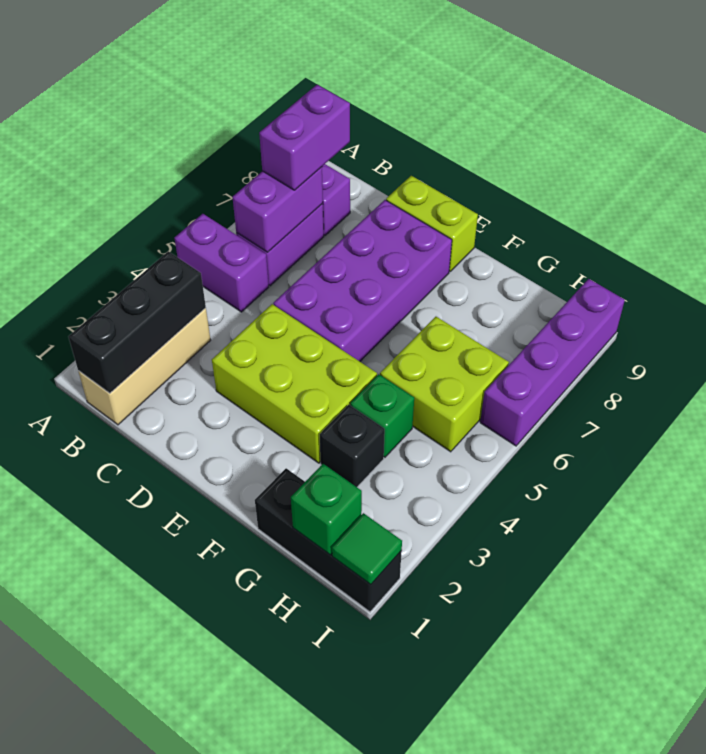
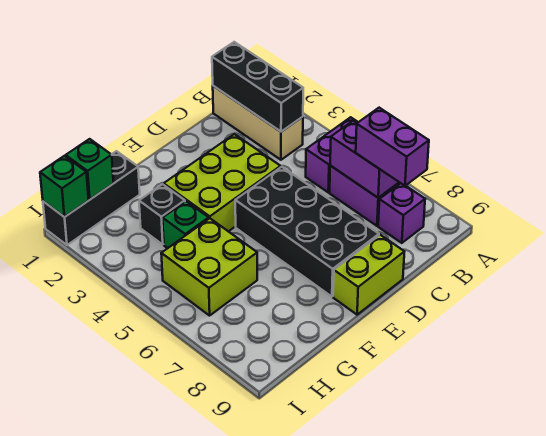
purple brick D5:E8 level 1 -> black brick D5:E8 level 1
green tile I1 level 2 -> green brick I1 level 2
purple brick I6:I9 level 1 -> none

